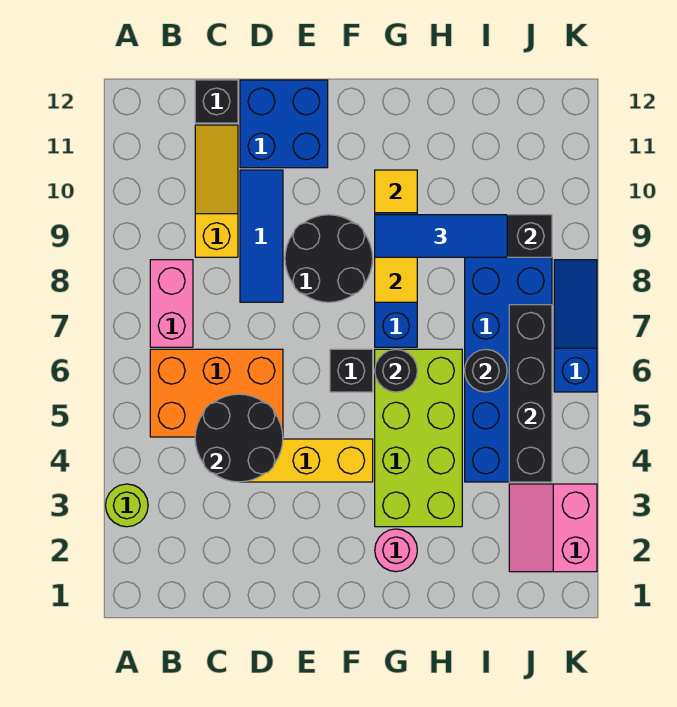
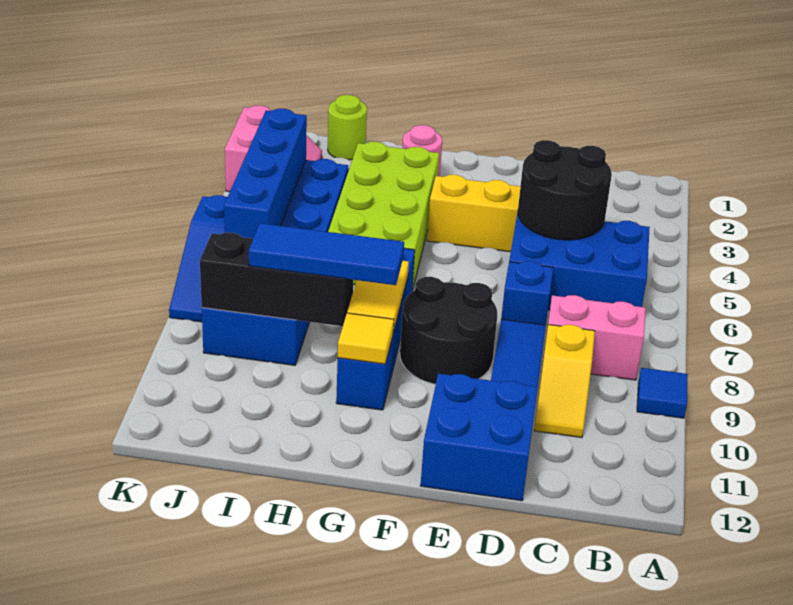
lime round brick A3 level 1 -> lime round brick I1 level 1
none -> blue tile A9 level 1
orange brick B5:D6 level 1 -> blue brick B5:D6 level 1
pink brick B7:B8 level 1 -> pink brick B8:C8 level 1
yellow slope C9:C11 level 1 top 9 -> yellow slope C9:C10 level 1 top 9
black brick C12 level 1 -> none
none -> blue brick D7 level 1
black brick F6 level 1 -> none
black round brick G6 level 2 -> none
black round brick I6 level 2 -> none
black brick J4:J7 level 2 -> blue brick J4:J7 level 2

